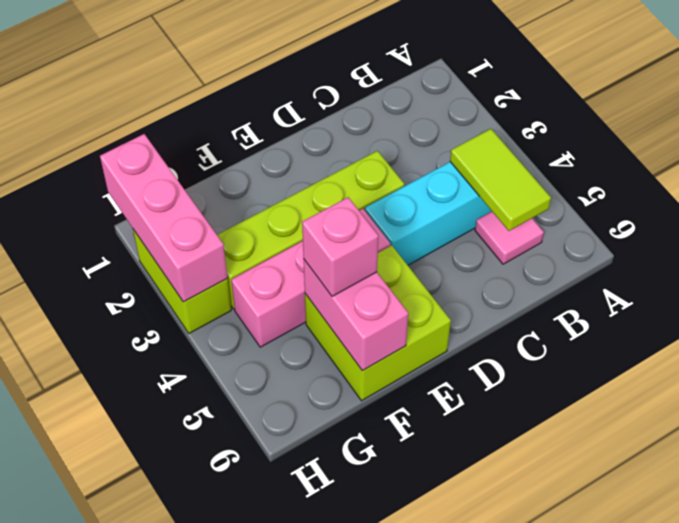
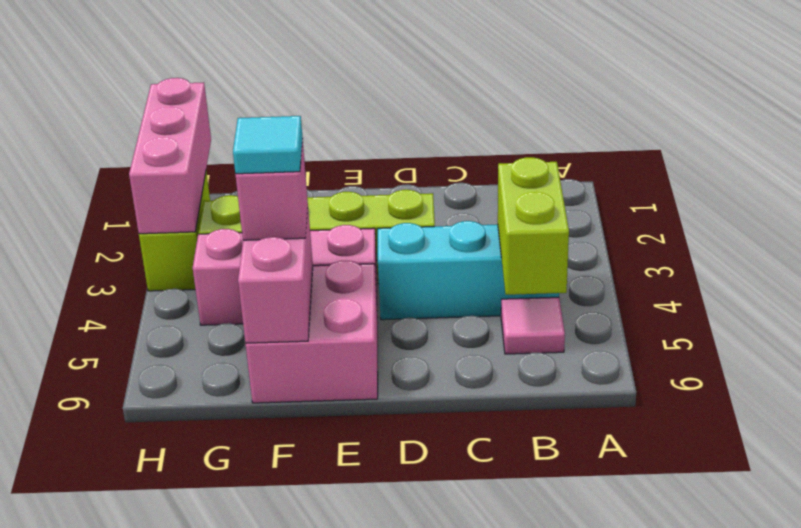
lime tile B4:B5 level 2 -> lime brick B4:B5 level 2
lime brick E5:F6 level 1 -> pink brick E5:F6 level 1
none -> cyan tile F5 level 4

